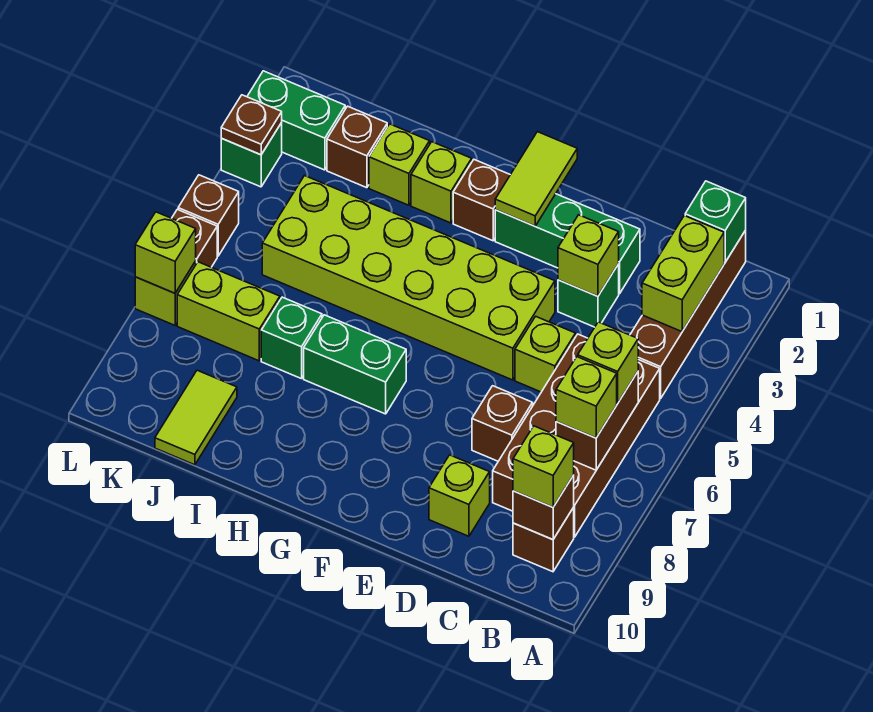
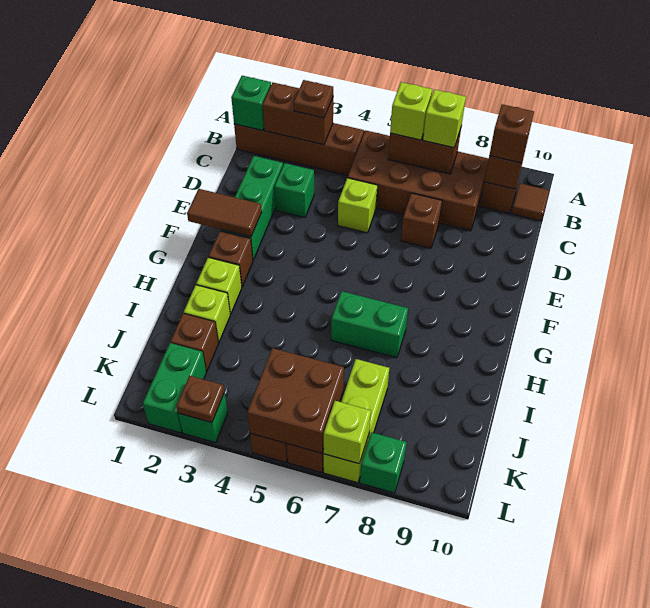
lime brick B2:B3 level 2 -> brown brick B2:B3 level 2
none -> brown plate B3 level 3
lime brick B9 level 3 -> brown brick B9 level 3
none -> brown tile B10 level 1
lime brick D3 level 2 -> none
lime brick D9 level 1 -> none
lime brick E4:J5 level 1 -> none
lime tile F1:F2 level 2 -> brown tile F1:F2 level 2
green brick G7:H7 level 1 -> green brick H6:H7 level 1
green brick I7 level 1 -> green brick L8 level 1
lime tile J9:J10 level 1 -> none
none -> brown brick K5:L6 level 2

